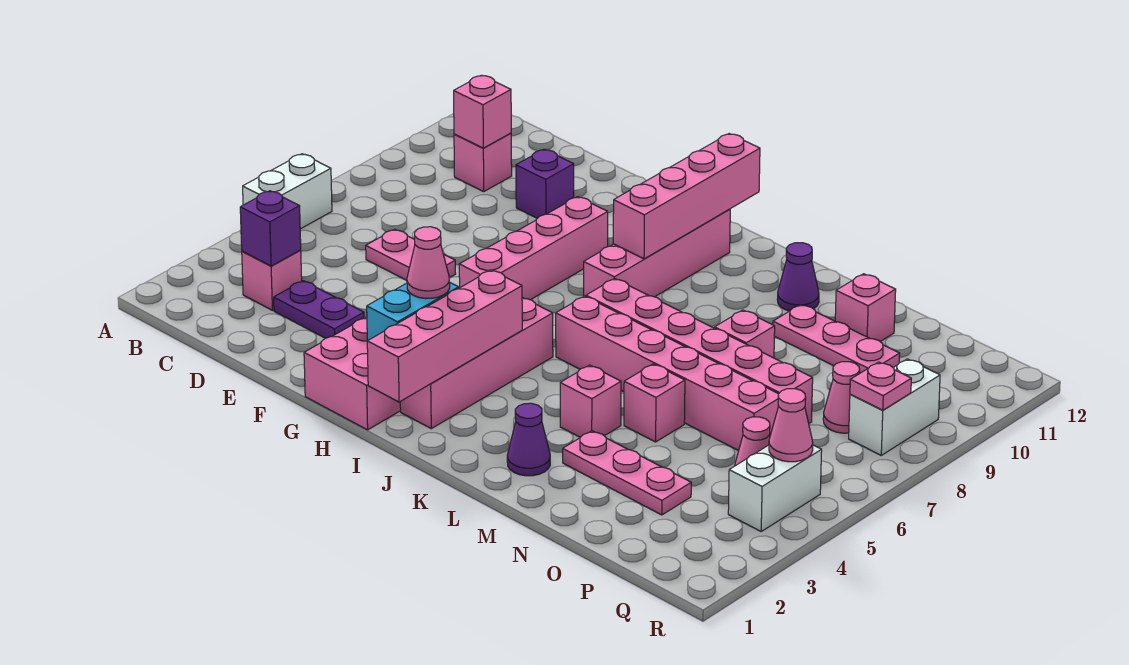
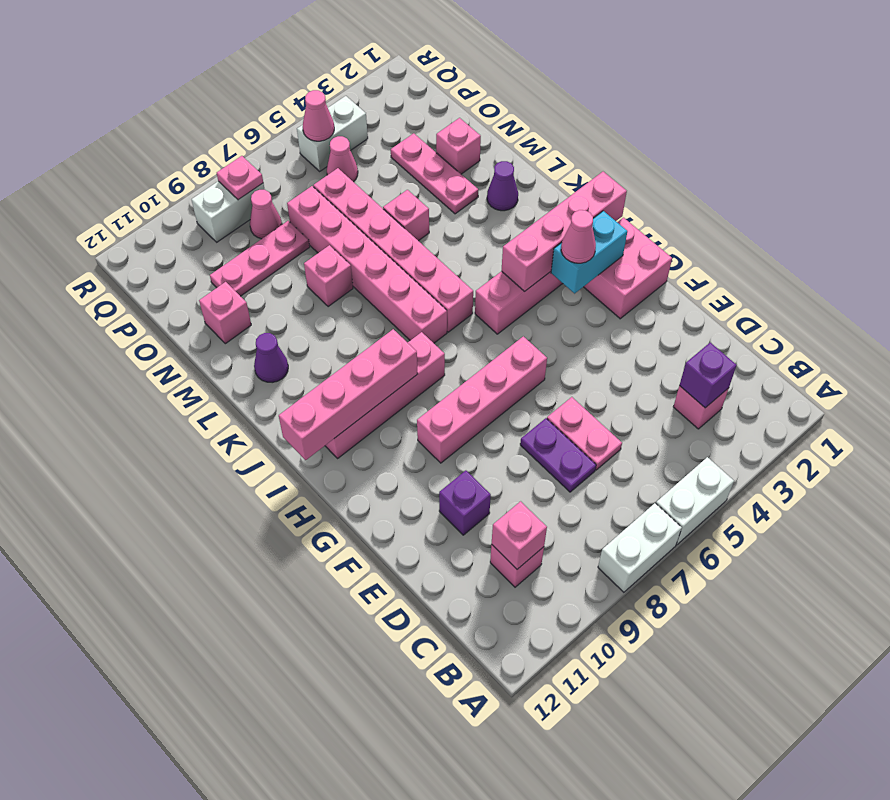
none -> white brick A7:A8 level 1
purple plate D3:E3 level 1 -> purple plate D7:E7 level 1
pink brick L4 level 1 -> pink brick N2 level 1
pink plate M10:O10 level 1 -> pink plate O8:O10 level 1

